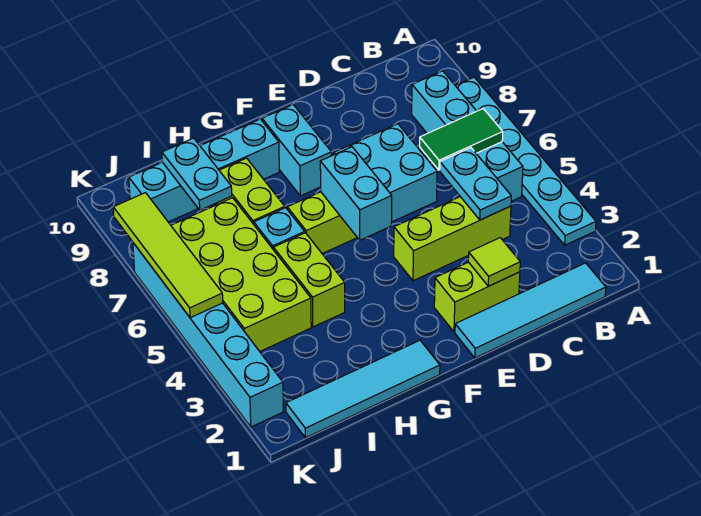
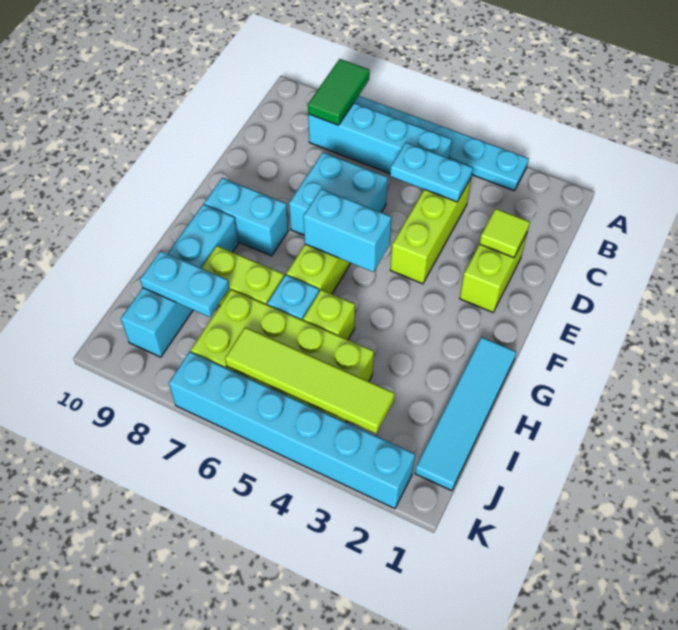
cyan tile B1:E1 level 1 -> none
green tile B6:C6 level 2 -> green tile A8:B8 level 2
lime brick H4:H5 level 1 -> lime brick H5 level 1
lime tile K5:K8 level 2 -> lime tile J3:J6 level 2

